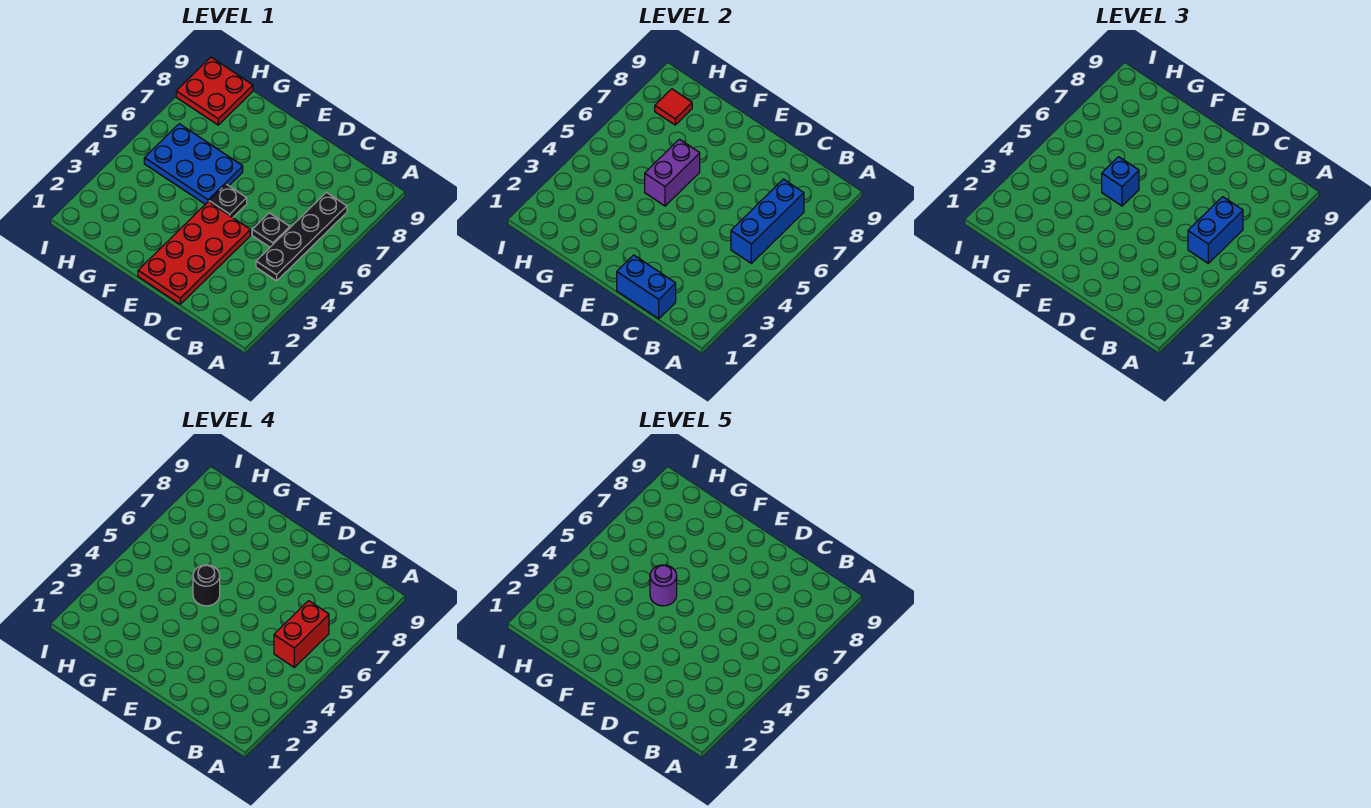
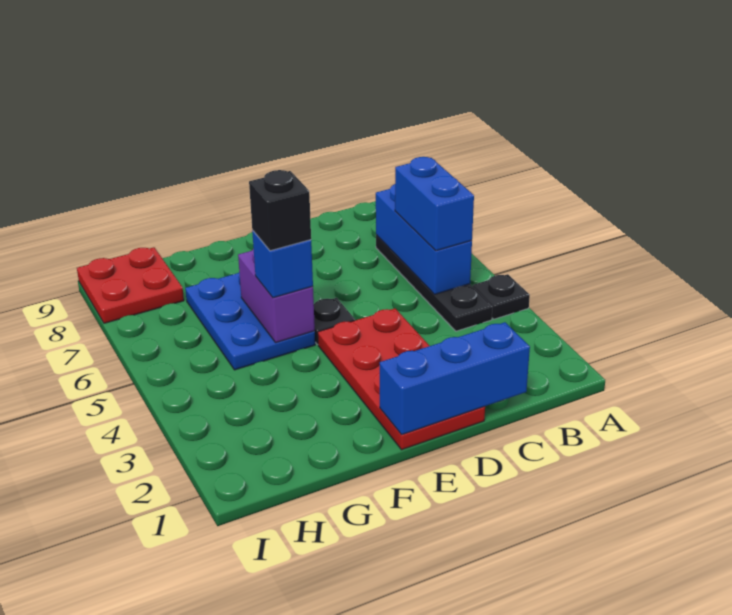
red brick B5:B6 level 4 -> none
blue brick C1:D1 level 2 -> blue brick C1:E1 level 2
black plate C5 level 1 -> black plate A4 level 1
blue plate F5:H6 level 1 -> blue plate F5:G7 level 1
black round brick F5 level 4 -> black brick F5 level 4
purple round brick F5 level 5 -> none
red tile H8 level 2 -> none

